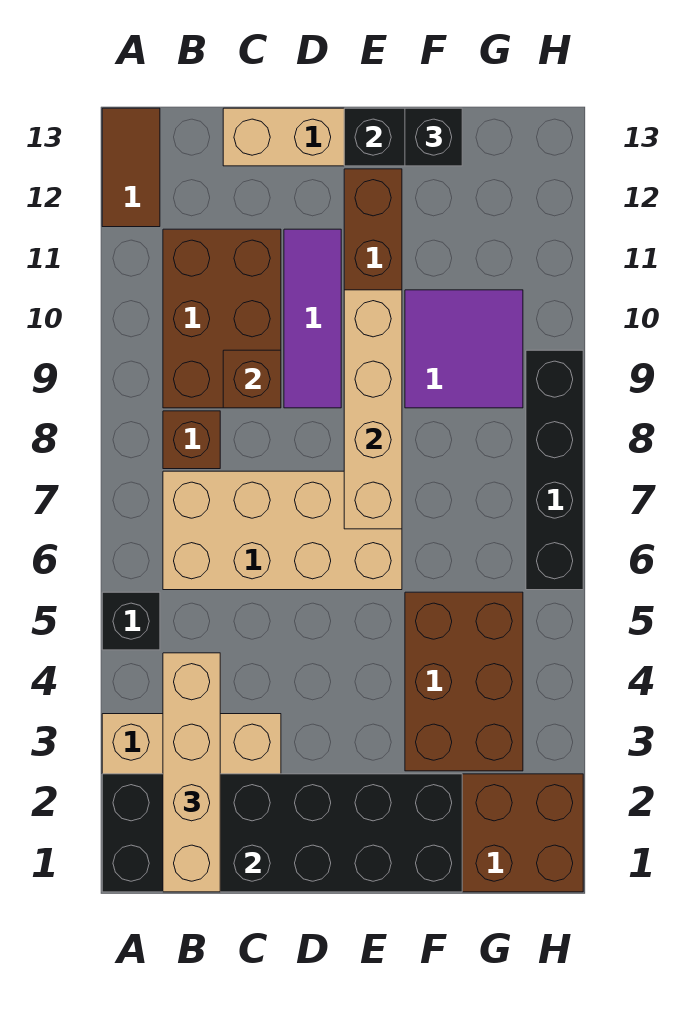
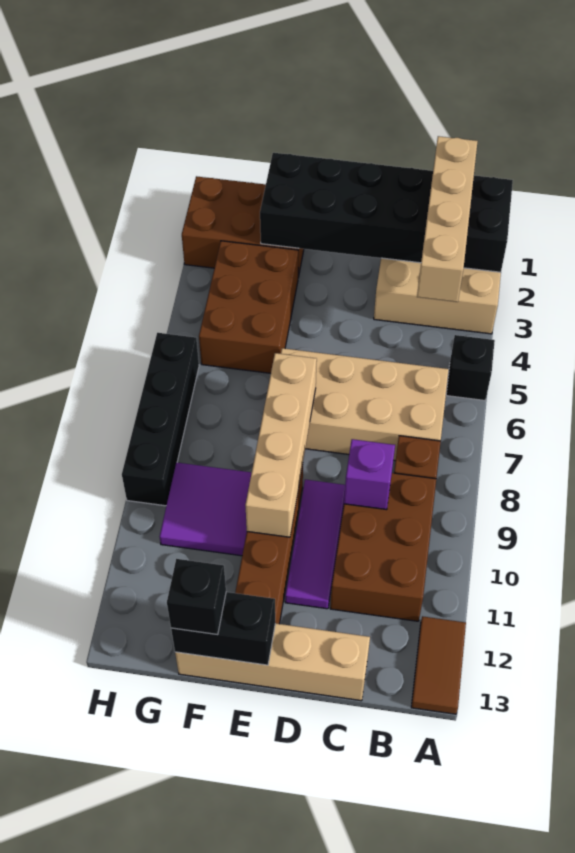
brown brick C9 level 2 -> purple brick C9 level 2

